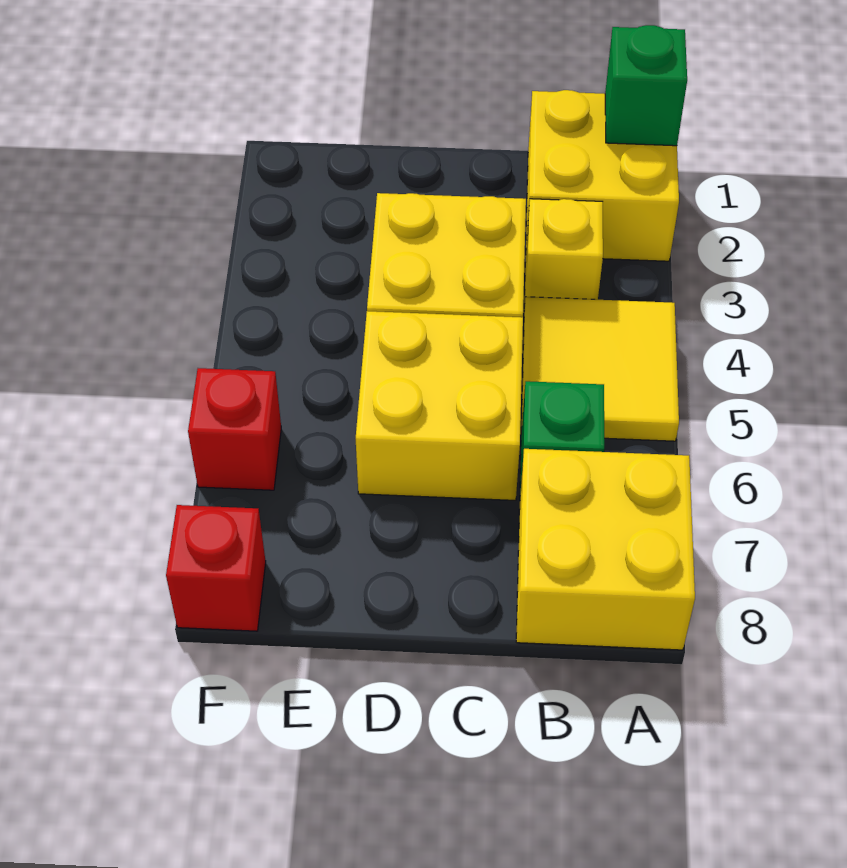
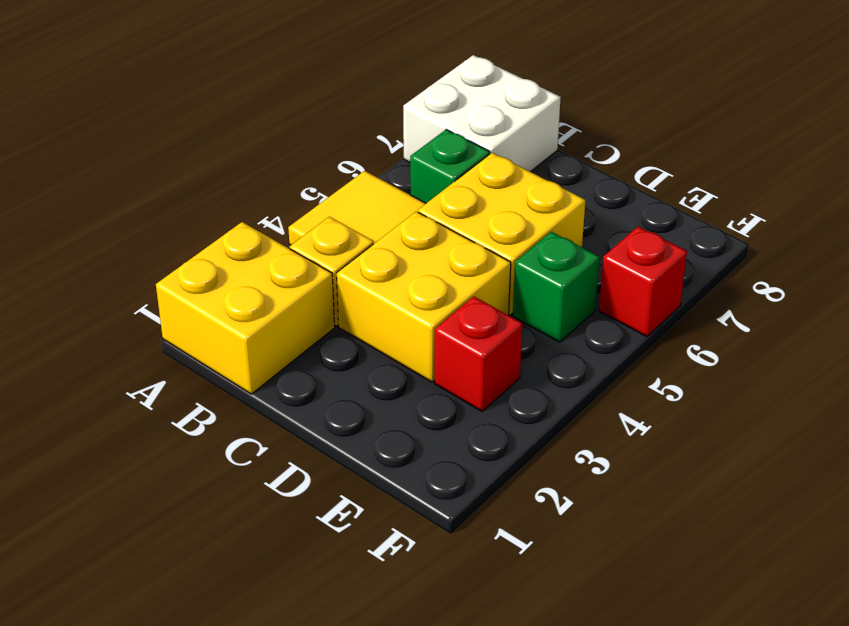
green brick A1 level 2 -> green brick E5 level 1
yellow brick A7:B8 level 1 -> white brick A7:B8 level 1
red brick F8 level 1 -> red brick E3 level 1

